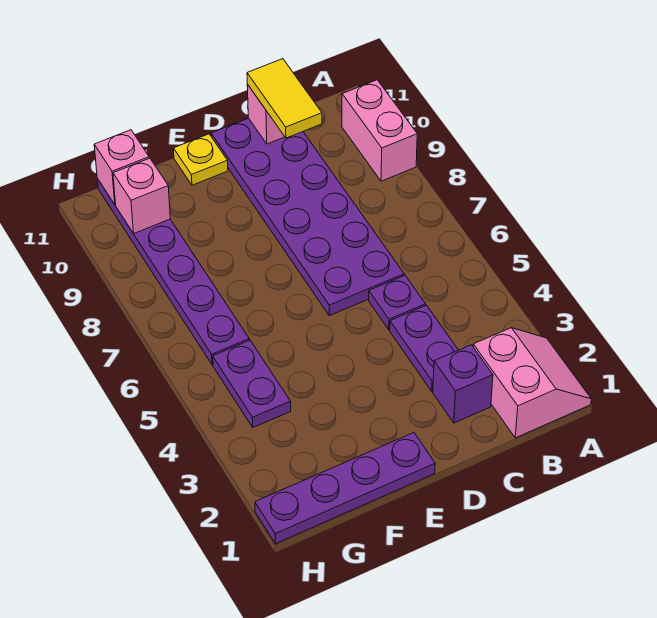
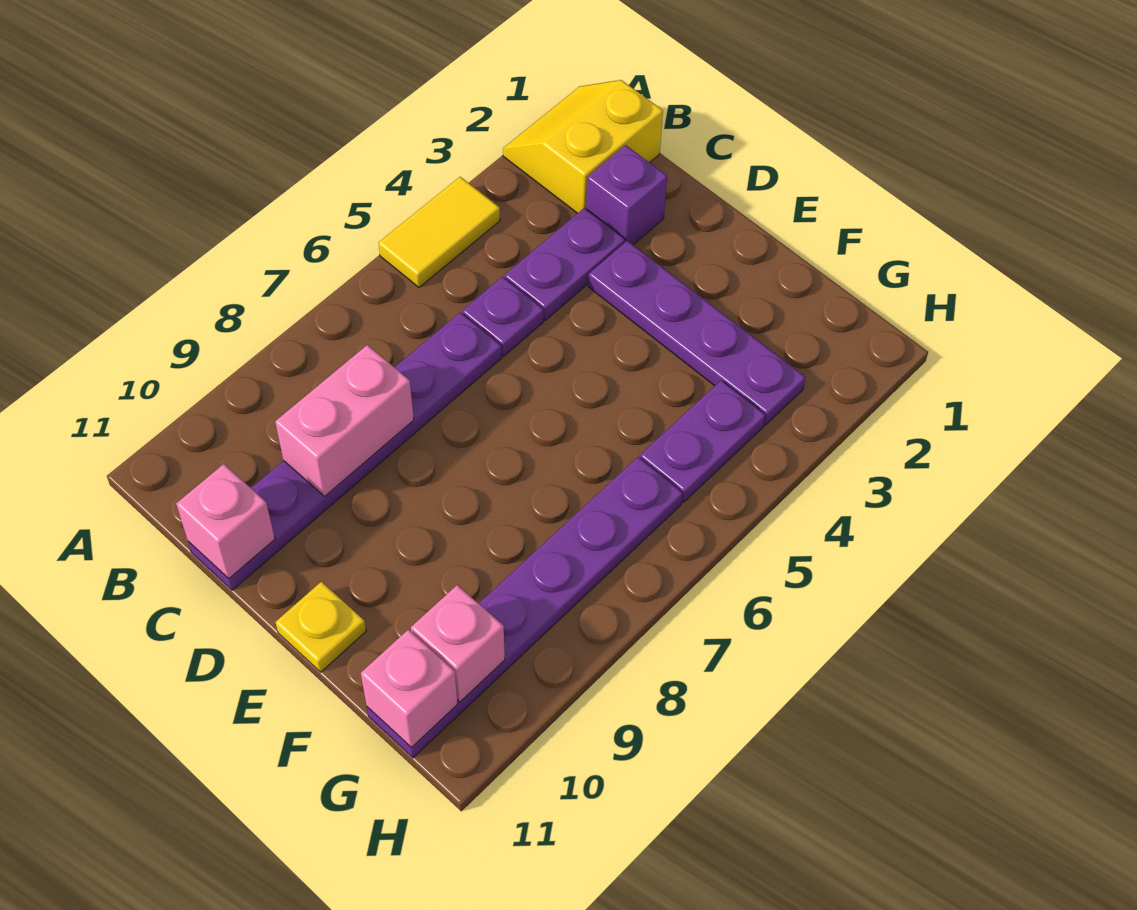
pink slope A1:B2 level 1 top B -> yellow slope A1:B2 level 1 top B
pink brick A9:A10 level 1 -> pink brick C8:C9 level 2
purple plate C6:D11 level 1 -> purple plate C6:C11 level 1
yellow tile C10:C11 level 3 -> yellow tile A4:A5 level 1
purple plate E1:H1 level 1 -> purple plate D3:G3 level 1

